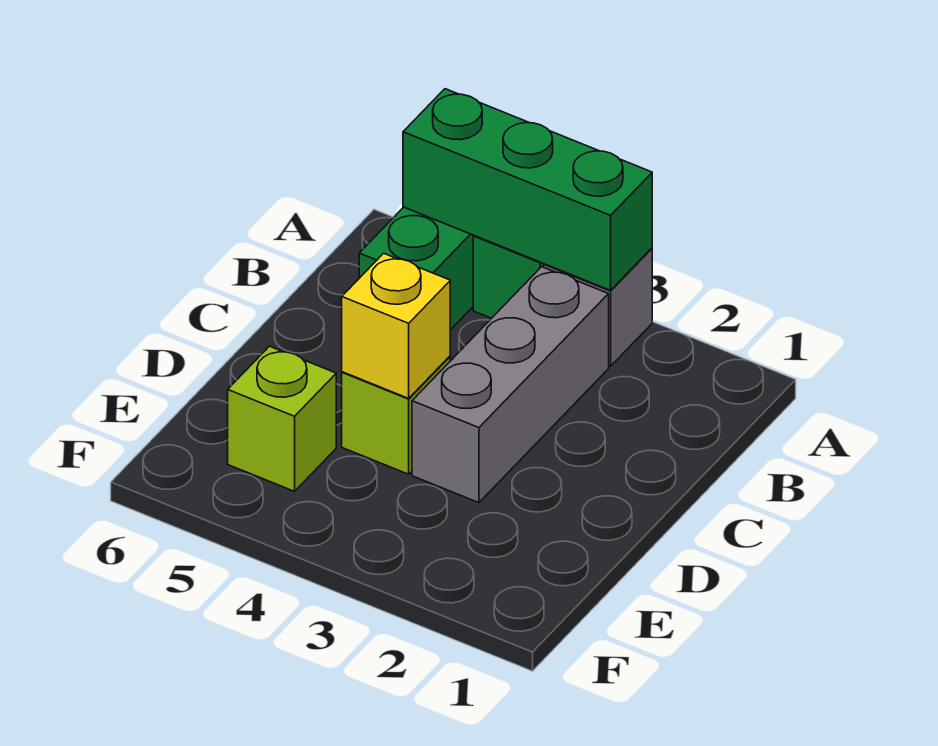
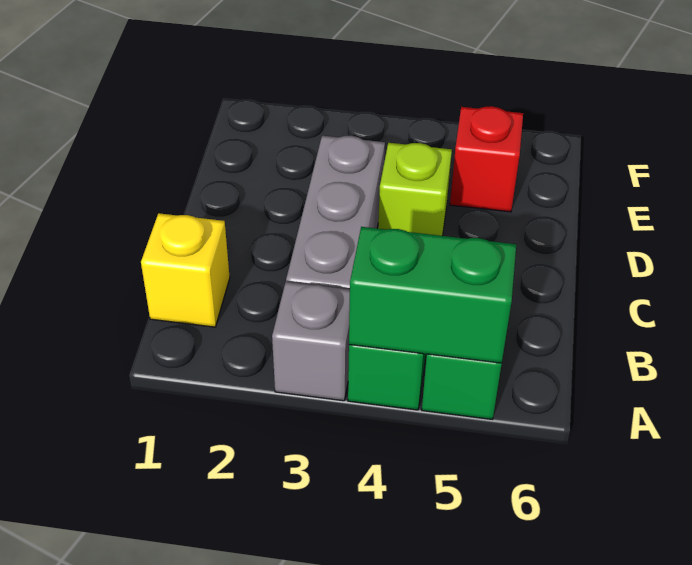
green brick A3:A5 level 2 -> green brick A4:A5 level 2
yellow brick D4 level 2 -> yellow brick B1 level 1
lime brick E5 level 1 -> red brick E5 level 1

